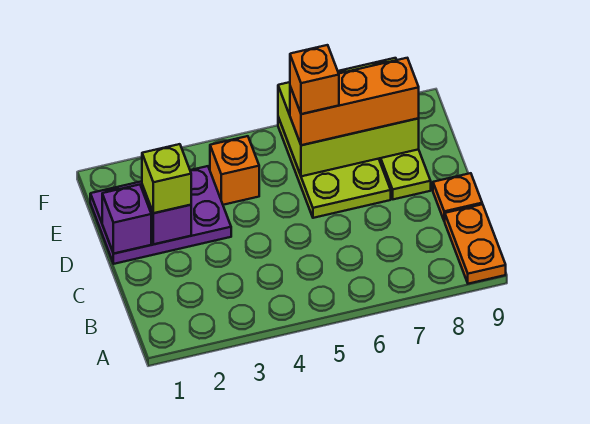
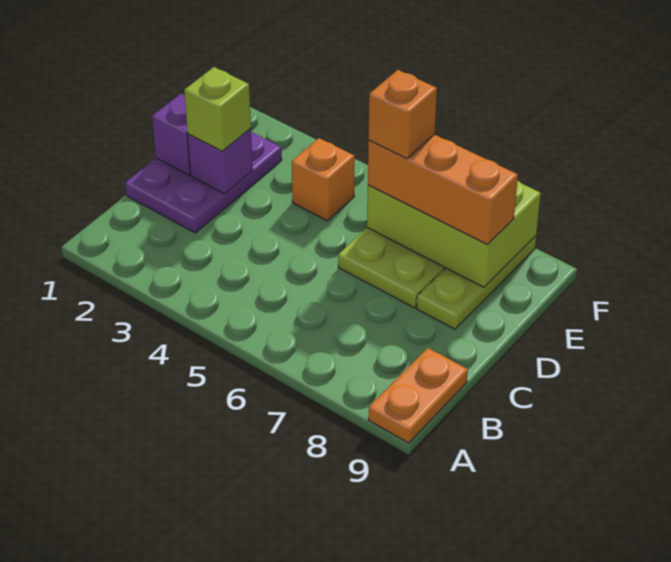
orange plate C9 level 1 -> none
purple plate D1:E3 level 1 -> purple plate C1:E2 level 1

